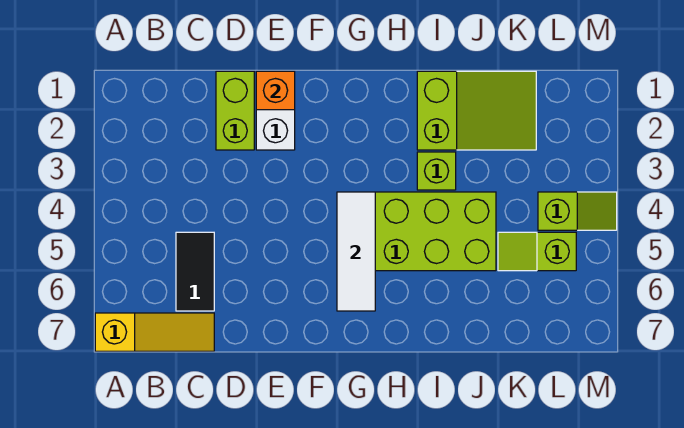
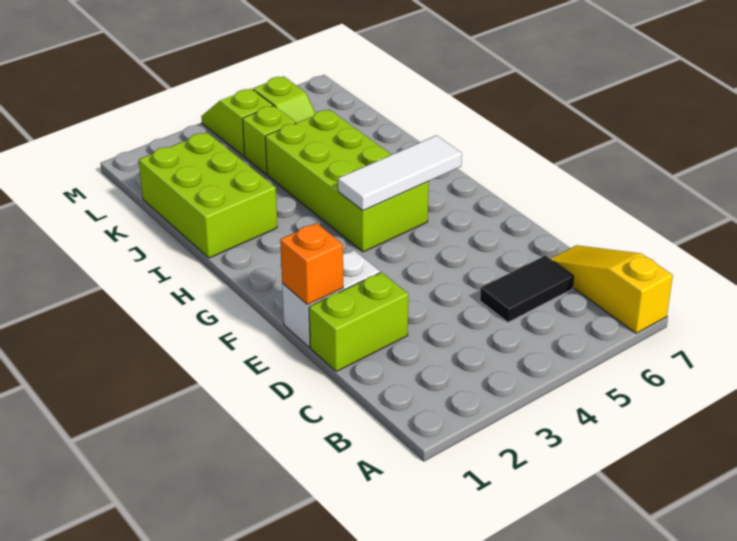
lime slope I1:K2 level 1 top I -> lime brick I1:K2 level 1
lime brick I3 level 1 -> lime brick K4 level 1

